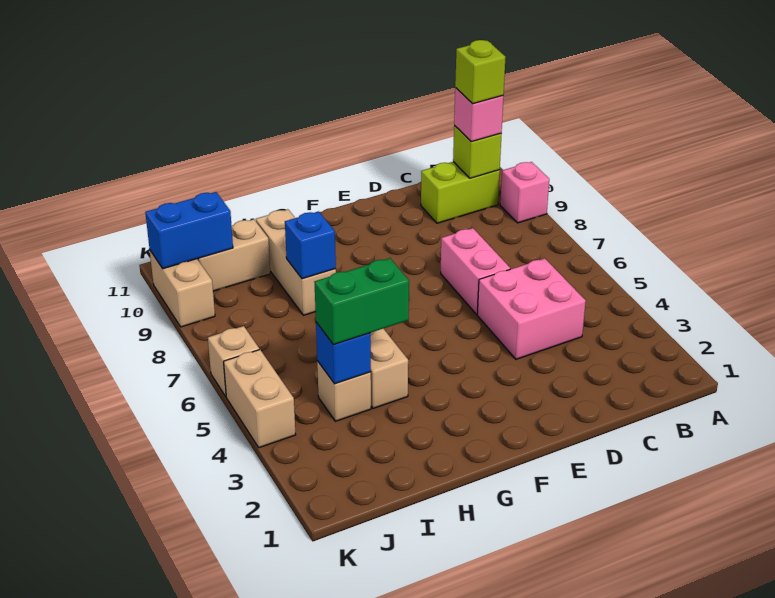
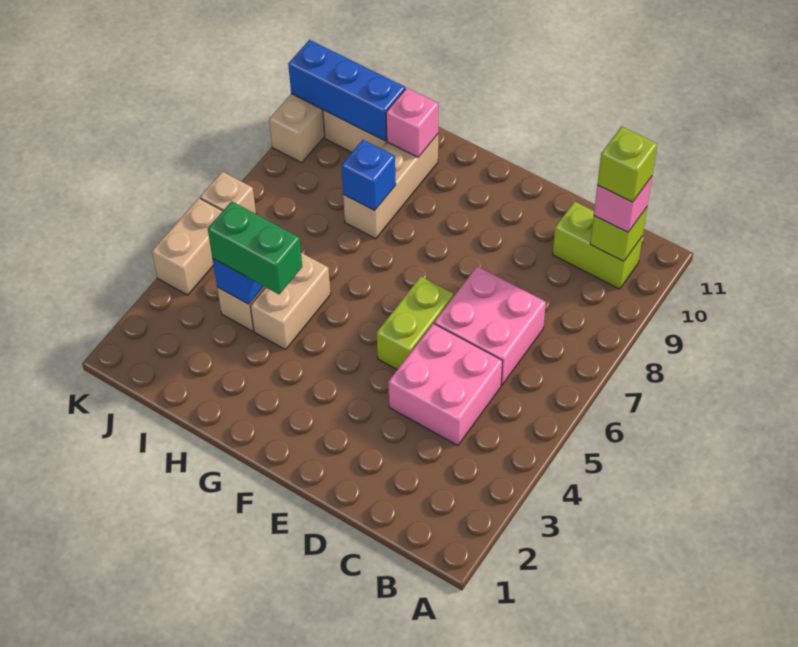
pink brick A9 level 1 -> pink brick H10 level 2
pink brick D6:D7 level 1 -> pink brick C6:D7 level 1
none -> lime brick E5:E6 level 1
blue brick J10:K10 level 2 -> blue brick I10:K10 level 2

